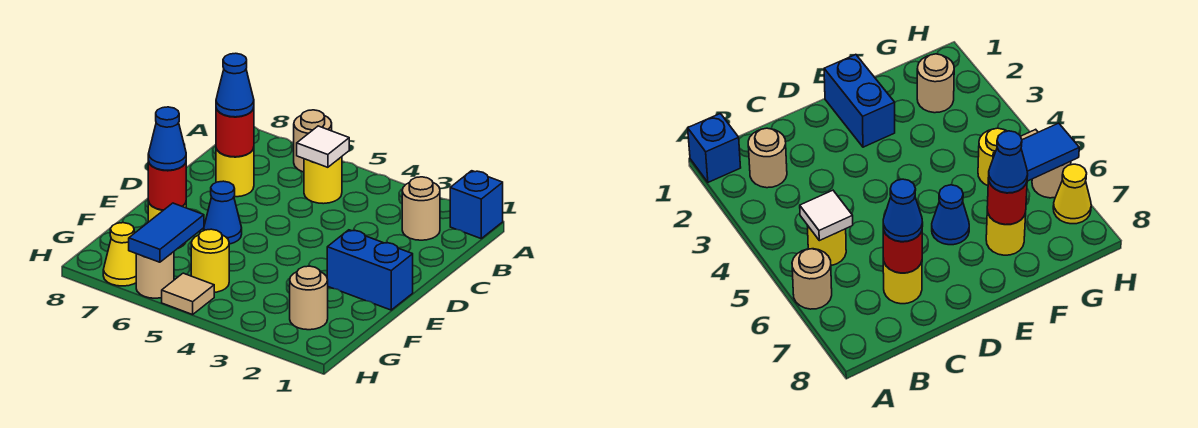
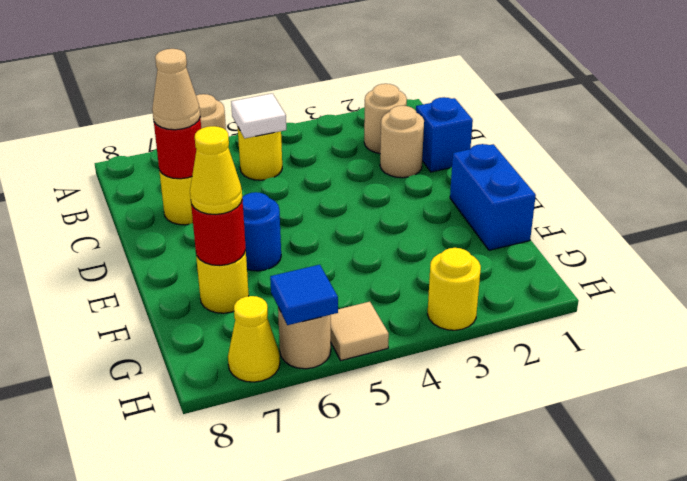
blue brick A1 level 1 -> blue brick C1 level 1
blue cone C7 level 3 -> tan cone C7 level 3
blue brick E1:E2 level 1 -> blue brick E1:F1 level 1
blue cone E6 level 1 -> blue round brick E6 level 1
blue cone F7 level 3 -> yellow cone F7 level 3
tan round brick G2 level 1 -> tan round brick C2 level 1
yellow round brick G5 level 1 -> yellow round brick H3 level 1
blue tile G6:H6 level 2 -> blue tile H6 level 2

